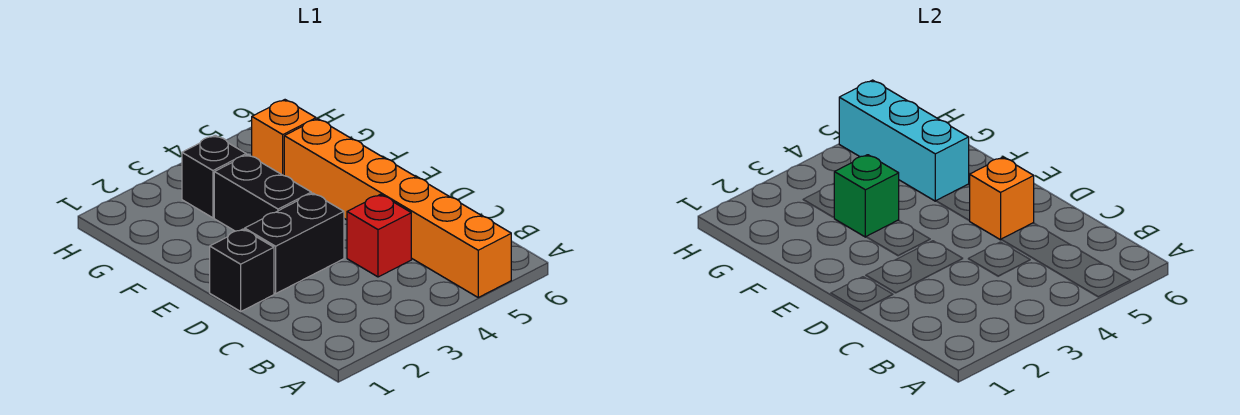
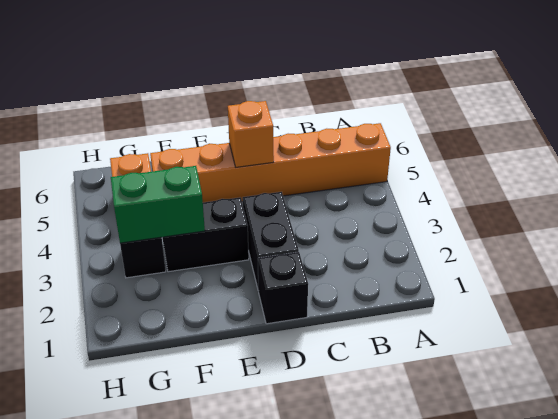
red brick C4 level 1 -> none
green brick F3 level 2 -> green brick F3:G3 level 2
cyan brick F5:H5 level 2 -> none

